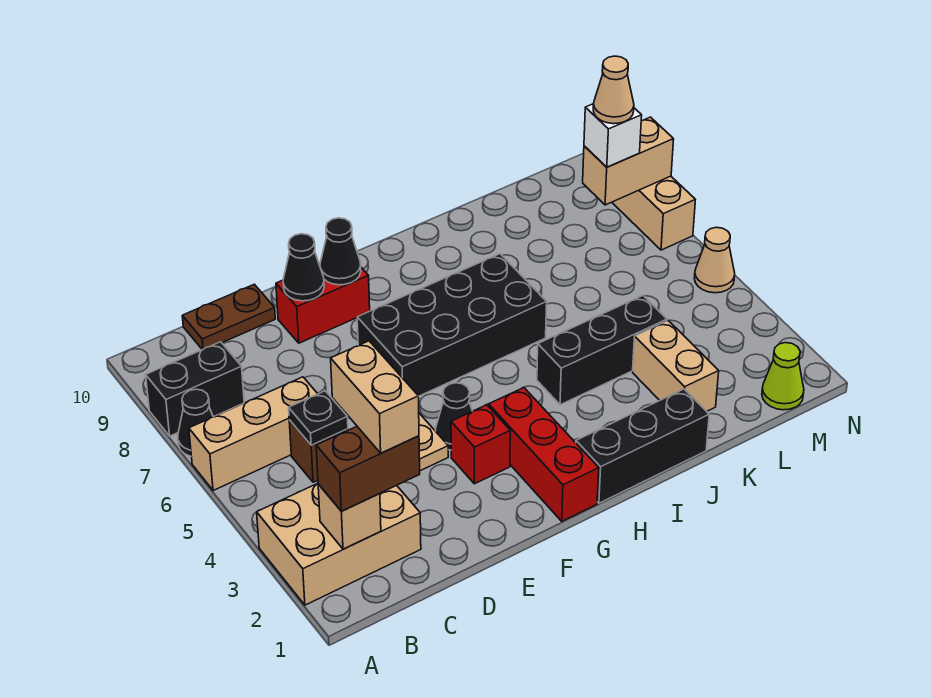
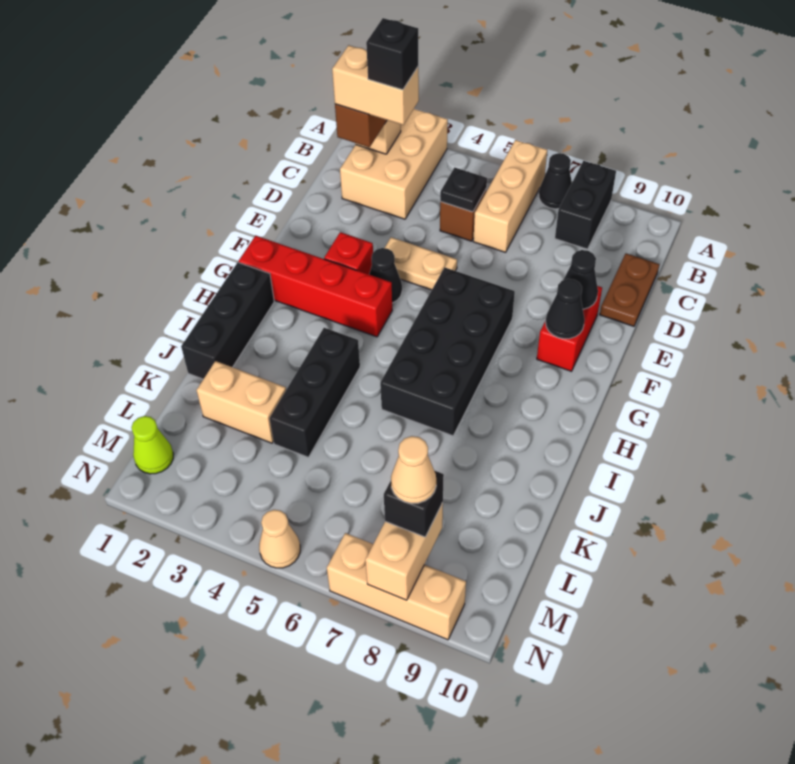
none -> black brick C3 level 5
red brick G1:G3 level 1 -> red brick G1:G4 level 1
white brick M8 level 3 -> black brick M8 level 3

